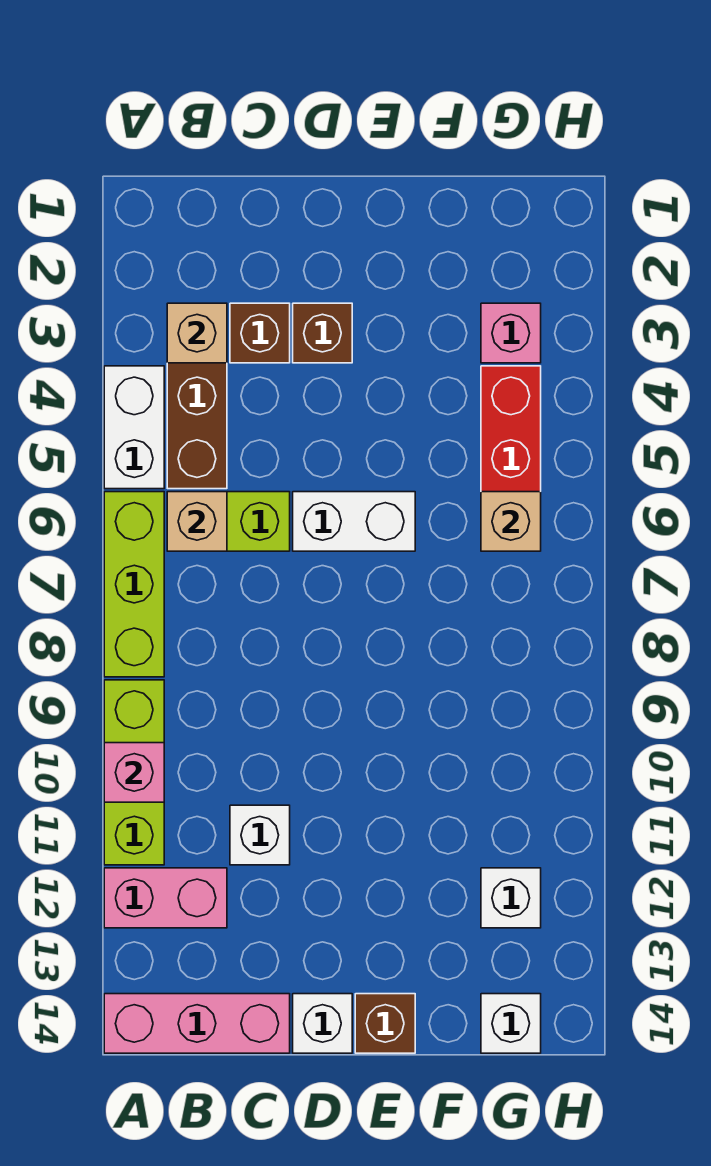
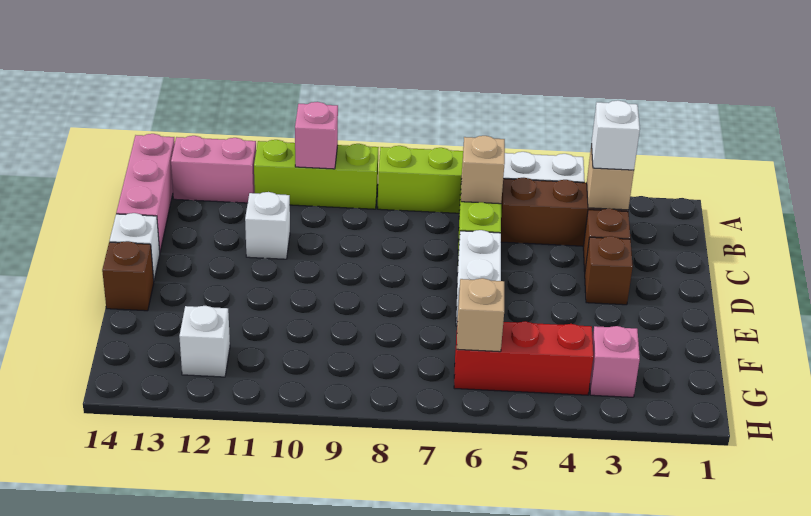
pink brick A12:B12 level 1 -> pink brick A12:A13 level 1
white brick G14 level 1 -> white brick B3 level 3

